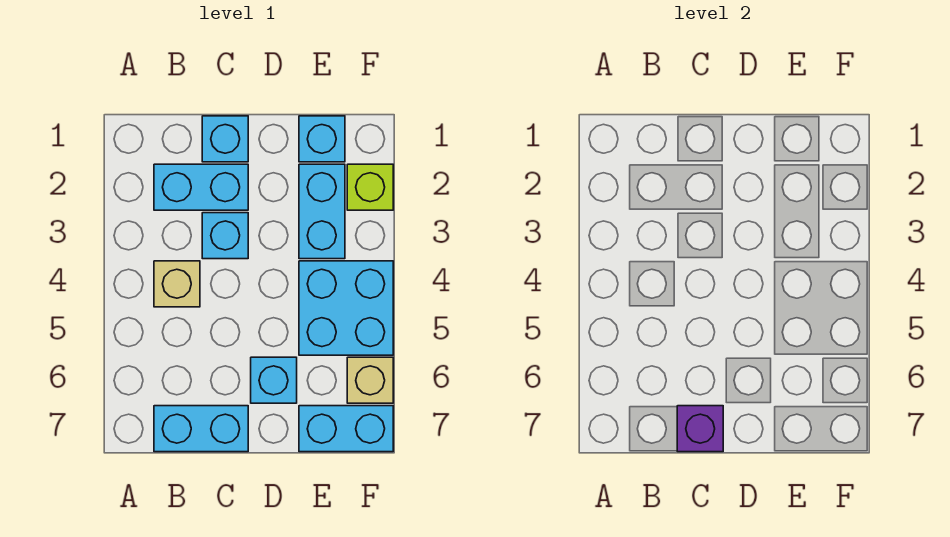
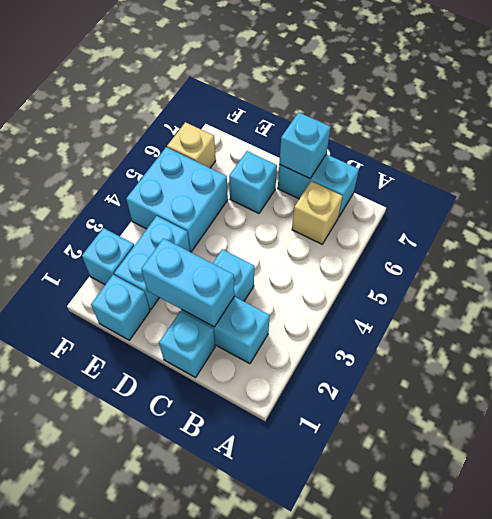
tan brick B4 level 1 -> tan brick B6 level 1
purple brick C7 level 2 -> cyan brick C7 level 2
cyan brick E7:F7 level 1 -> cyan brick C2:D2 level 2
lime brick F2 level 1 -> cyan brick F2 level 1

